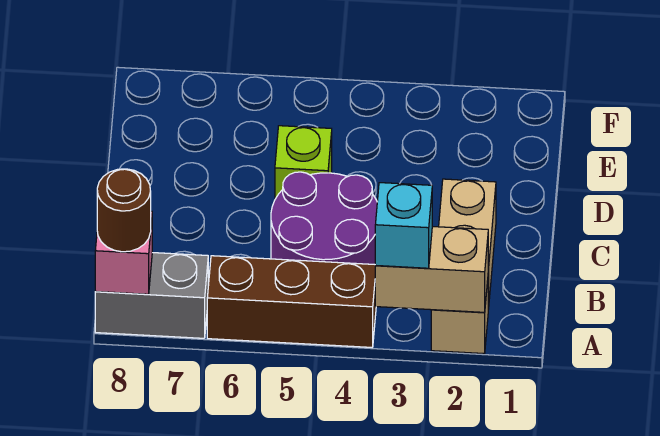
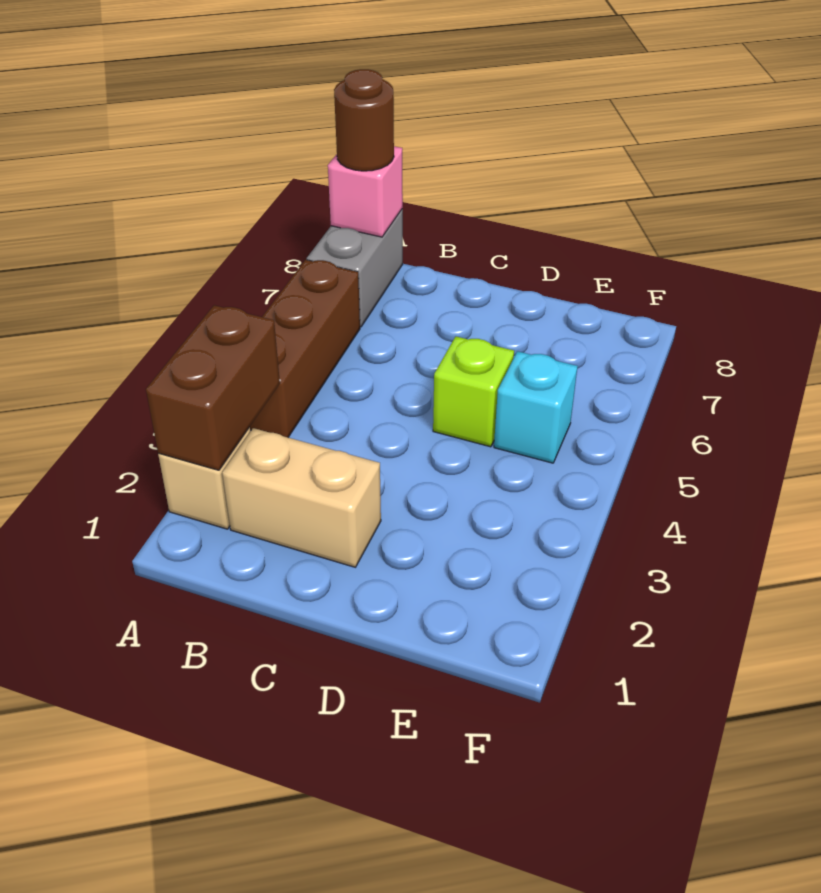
tan brick A2:A3 level 2 -> brown brick A2:A3 level 2
cyan brick A3 level 3 -> cyan brick E5 level 1
purple round brick B4:C5 level 1 -> none

